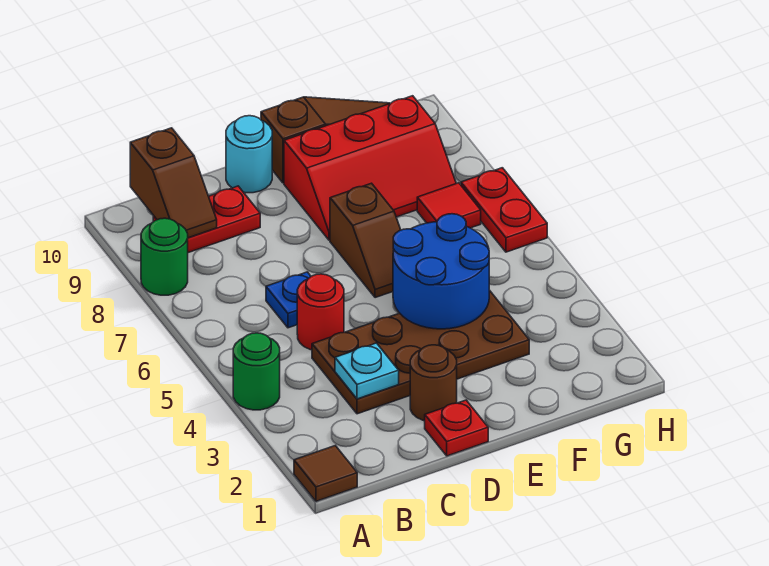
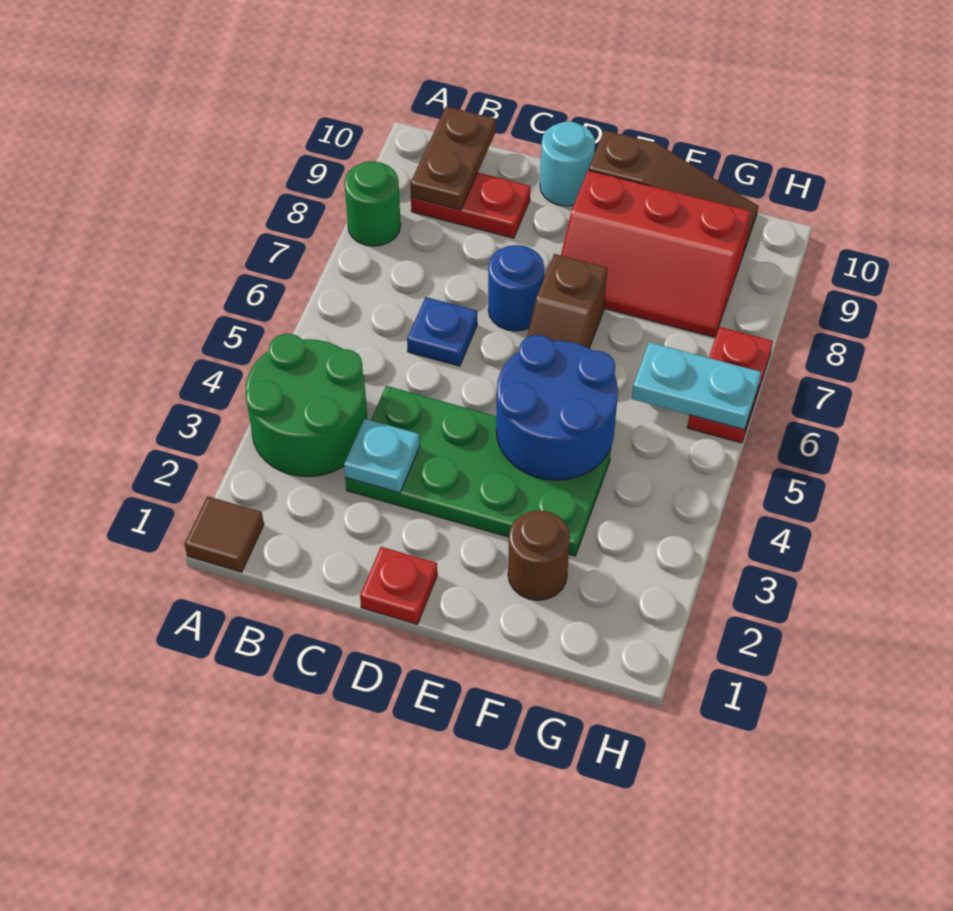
green round brick A4 level 1 -> green round brick A3:B4 level 1
brown slope B9:B10 level 2 top 10 -> brown plate B9:B10 level 2
brown plate C3:F4 level 1 -> green plate C3:F4 level 1
red round brick C5 level 1 -> none
brown round brick D2 level 1 -> brown round brick F2 level 1
none -> blue round brick D7 level 1
none -> cyan plate G6:H6 level 2
red tile G7 level 1 -> none

